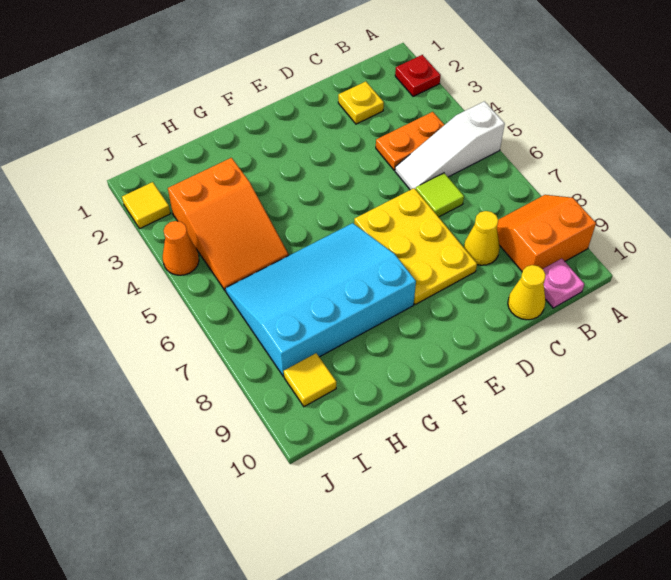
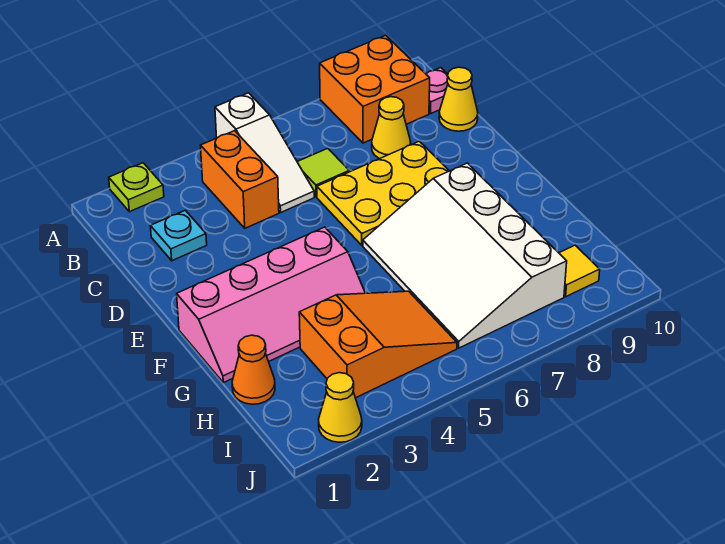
red plate A2 level 1 -> lime plate A2 level 1
orange slope A8:B9 level 1 top 9 -> orange brick A8:B9 level 1
orange plate B4:C4 level 1 -> orange brick B4:C4 level 1
yellow plate C2 level 1 -> cyan plate C2 level 1
none -> pink slope F1:G4 level 1 top F
cyan slope F6:I8 level 1 top 8 -> white slope F6:I8 level 1 top 8
yellow tile J2 level 1 -> yellow cone J2 level 1
orange cone J4 level 1 -> orange cone H1 level 1

